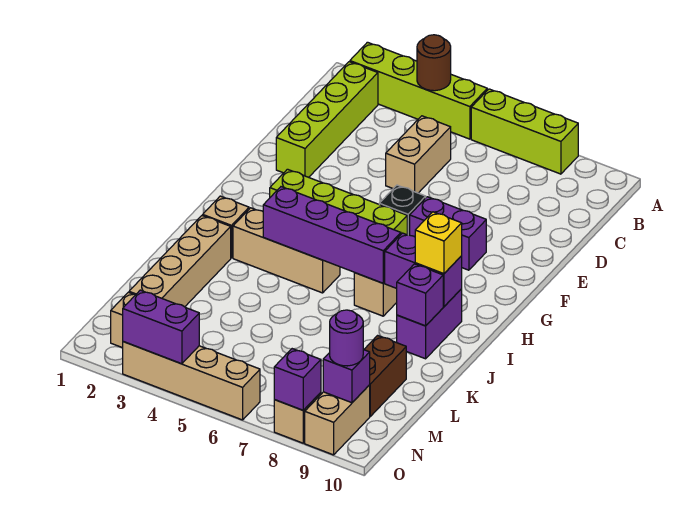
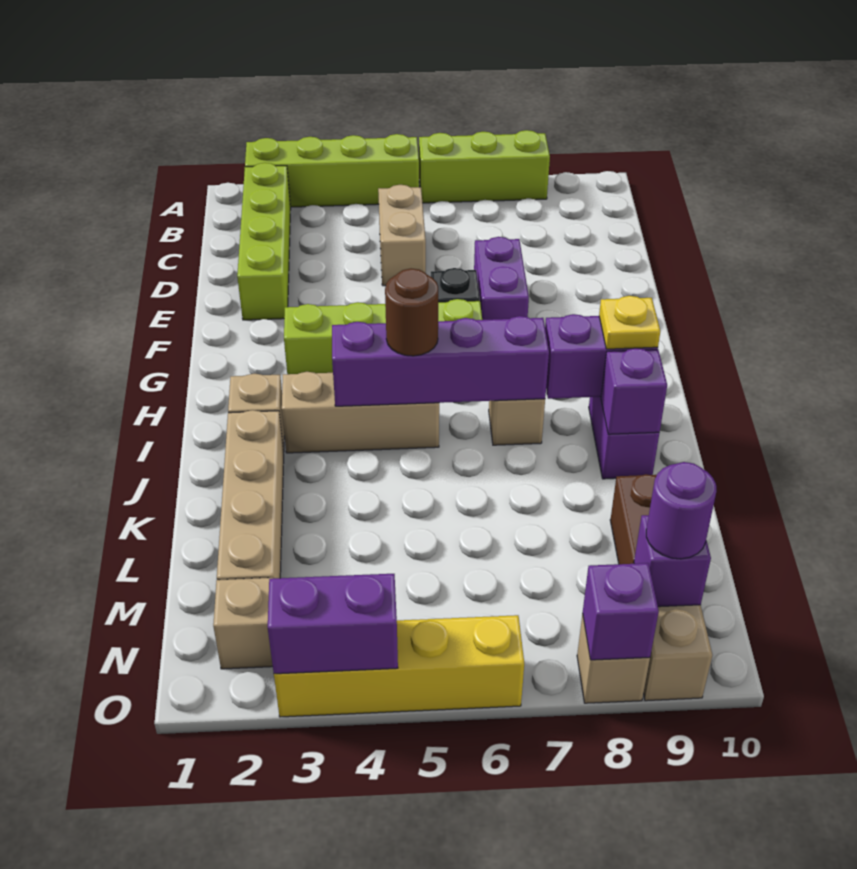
brown round brick A4 level 2 -> brown round brick I5 level 3
purple brick F7:F8 level 1 -> purple brick E7:F7 level 1
yellow brick I9 level 3 -> yellow plate I9 level 3
tan brick O3:O6 level 1 -> yellow brick O3:O6 level 1

